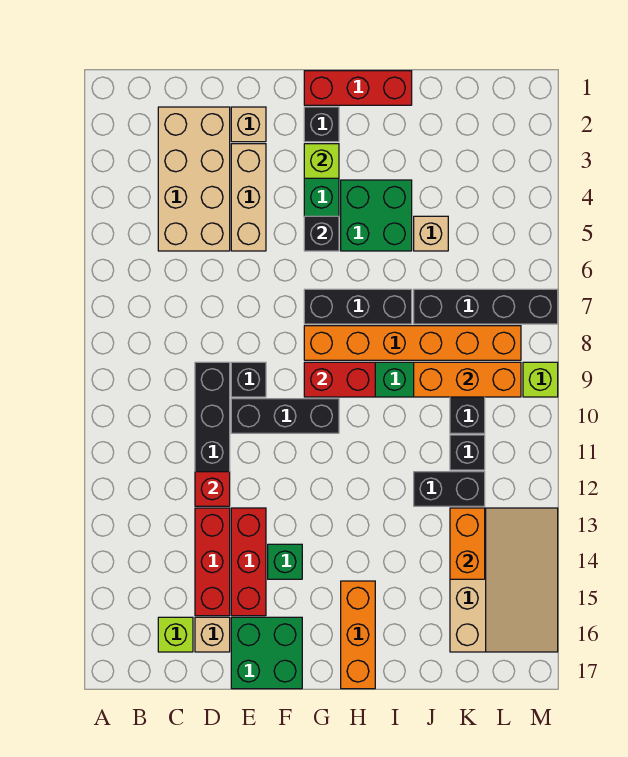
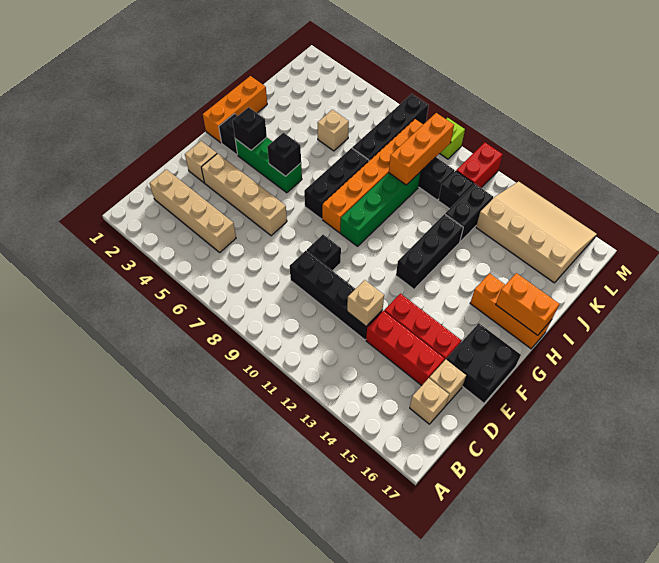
tan brick C2:D5 level 1 -> tan brick C2:C5 level 1
lime brick C16 level 1 -> tan brick C16 level 1
red brick D12 level 2 -> tan brick D12 level 2
tan brick E3:E5 level 1 -> tan brick E3:E6 level 1
black brick E10:G10 level 1 -> black brick G12:I12 level 1
green brick E16:F17 level 1 -> black brick E16:F17 level 1
green brick F14 level 1 -> none
red brick G1:I1 level 1 -> orange brick G1:I1 level 1
lime brick G3 level 2 -> black brick G3 level 2
red brick G9:H9 level 2 -> red brick L11:M11 level 1
green brick H4:I5 level 1 -> none
orange brick K13:K14 level 2 -> orange brick H16:H17 level 2

